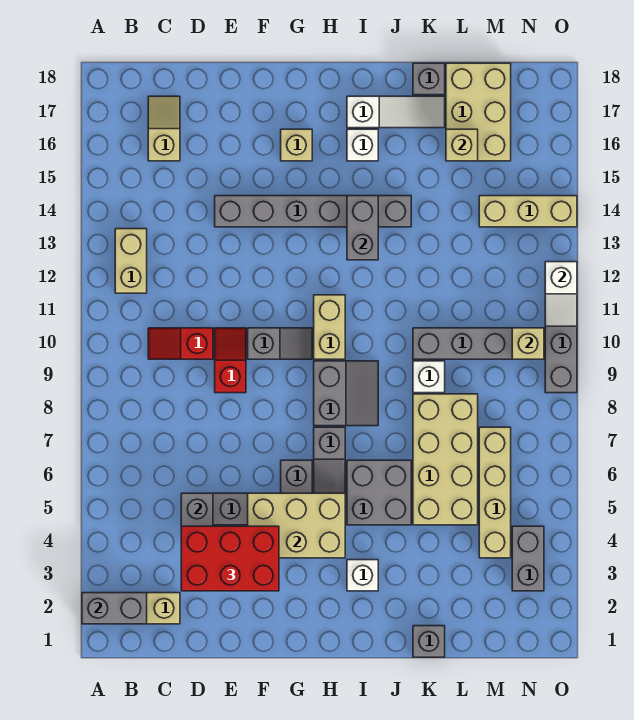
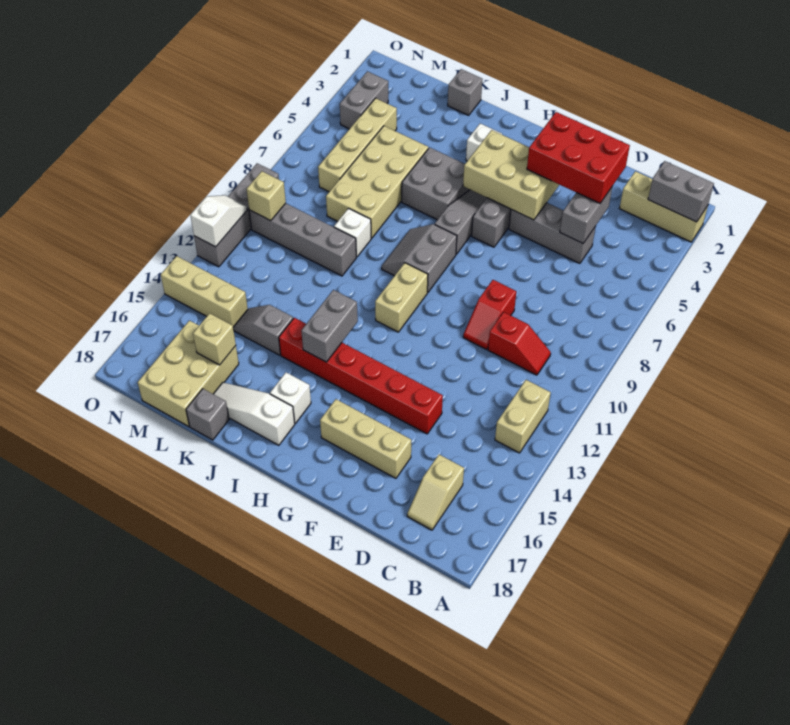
grey brick E14:J14 level 1 -> red brick E14:J14 level 1
grey slope F10:G10 level 1 top F -> grey slope K14:L14 level 1 top K
tan brick G16 level 1 -> tan brick E16:G16 level 1

